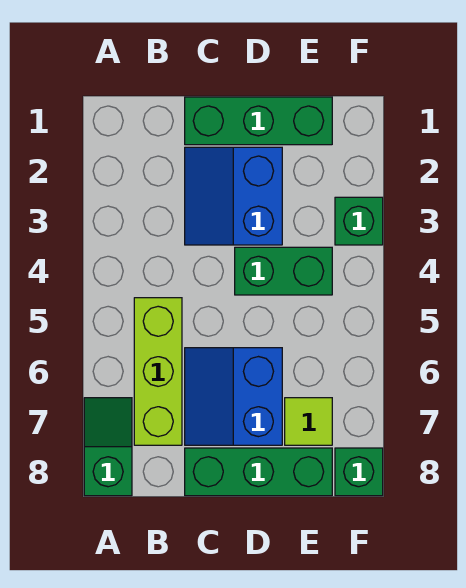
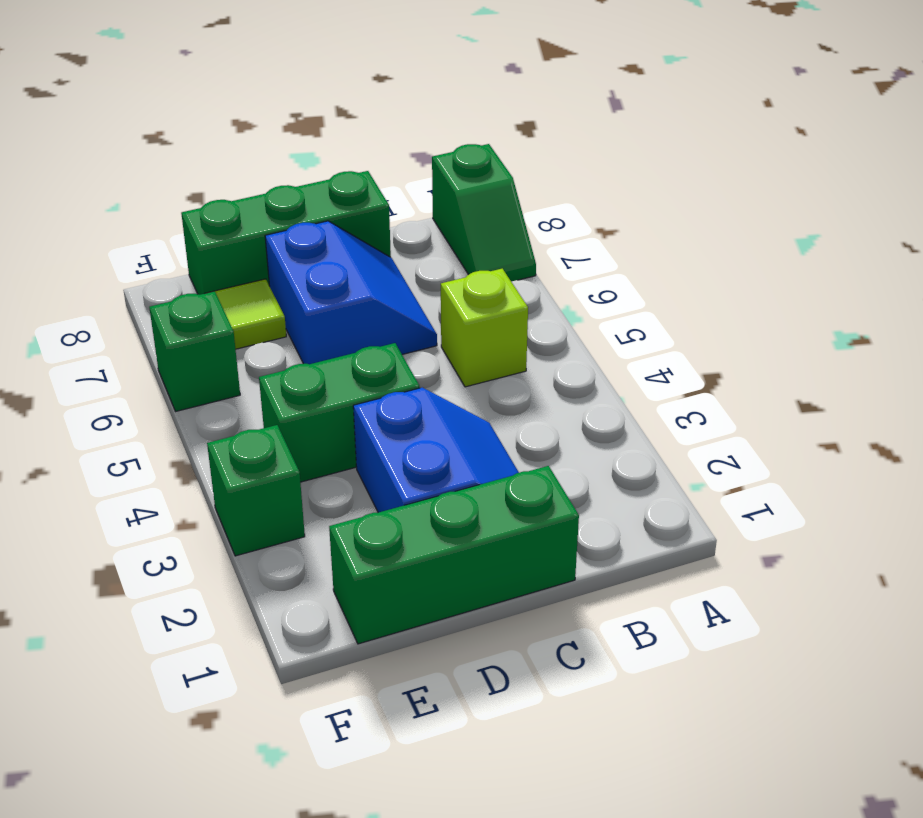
lime brick B5:B7 level 1 -> lime brick B5 level 1
green brick F8 level 1 -> green brick F6 level 1

